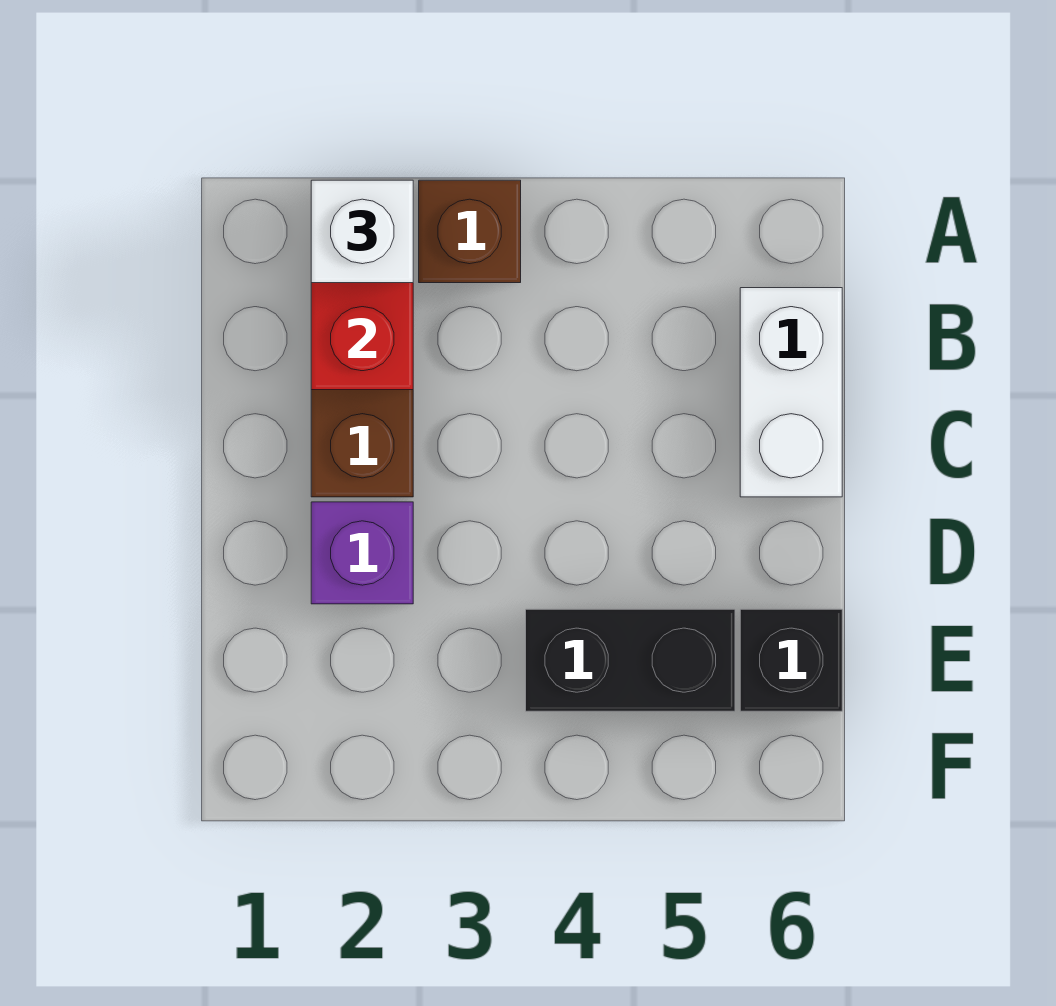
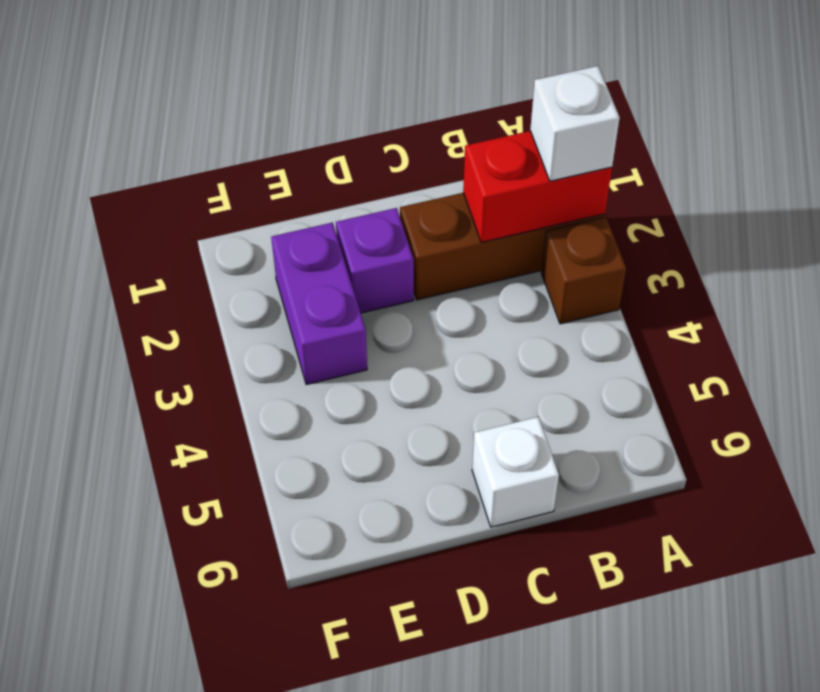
white brick B6:C6 level 1 -> white brick C6 level 1
none -> purple brick E2:E3 level 1
black brick E4:E5 level 1 -> none
black brick E6 level 1 -> none

